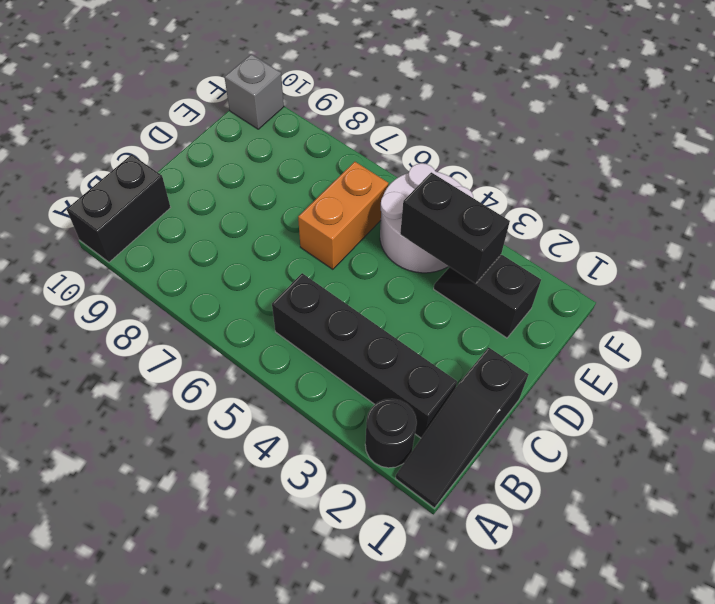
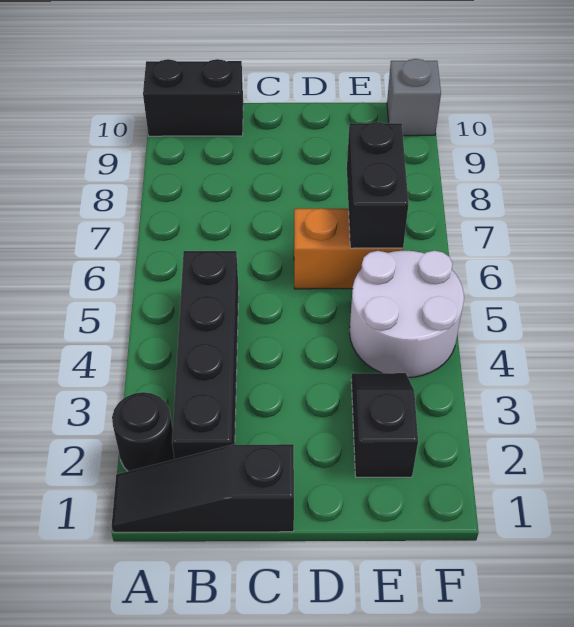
black brick E3:E4 level 2 -> black brick E6:E7 level 2

